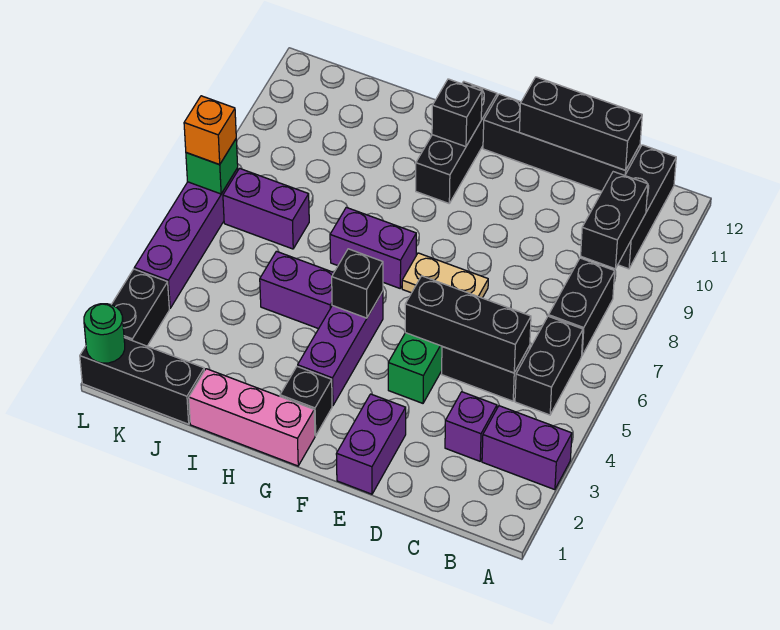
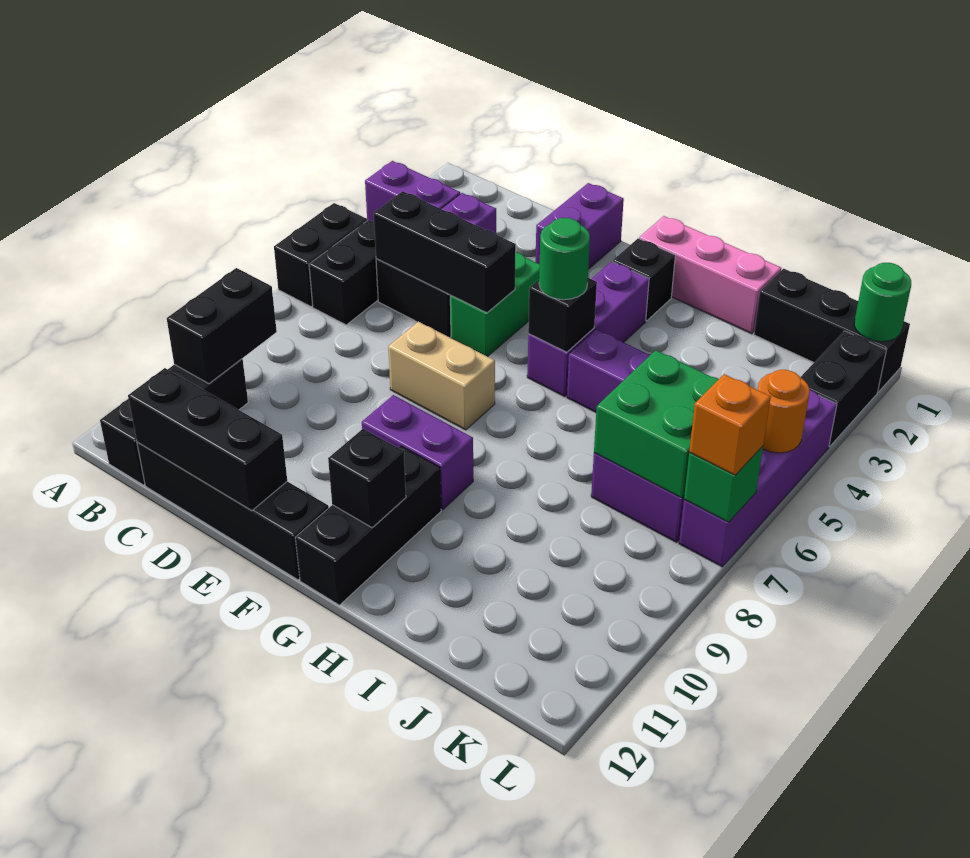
black brick B7:B8 level 1 -> black brick A5:A6 level 1
tan plate E7:F7 level 1 -> tan brick E7:F7 level 1
none -> green round brick G5 level 3
purple brick G7:H7 level 1 -> purple brick F9:G9 level 1
none -> green brick J6:K7 level 2
none -> orange round brick L5 level 2

